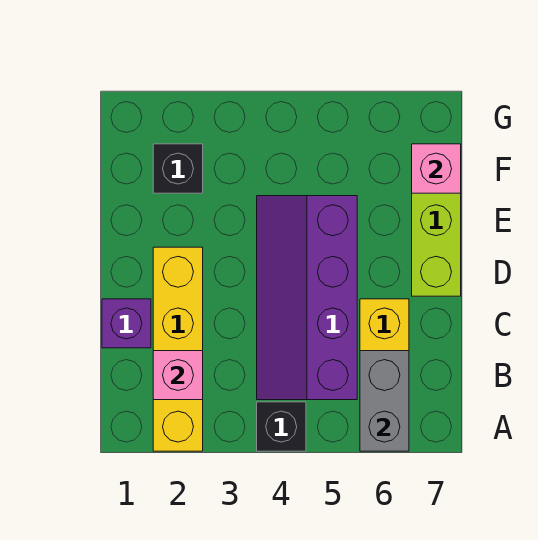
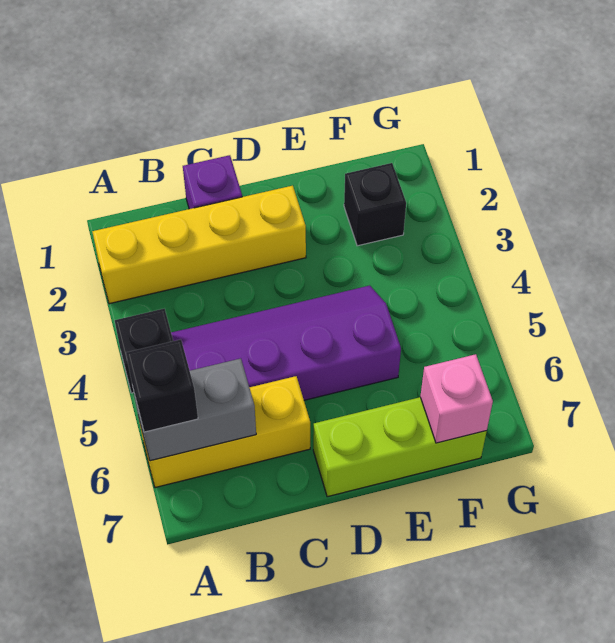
none -> black brick A6 level 3
pink brick B2 level 2 -> none

